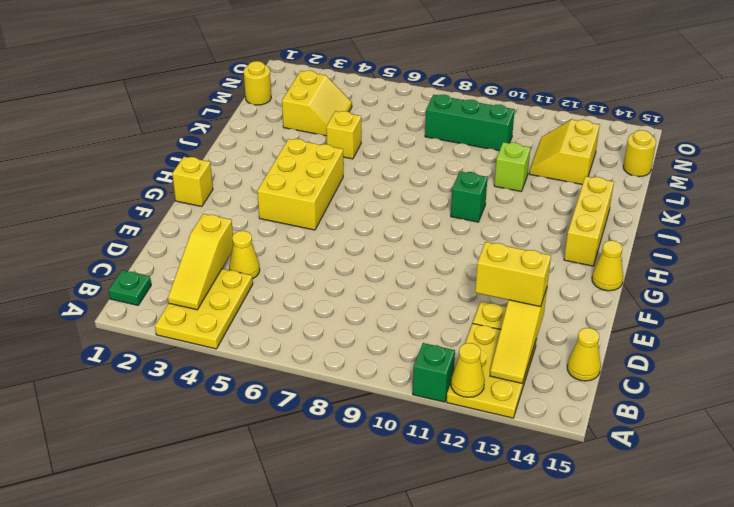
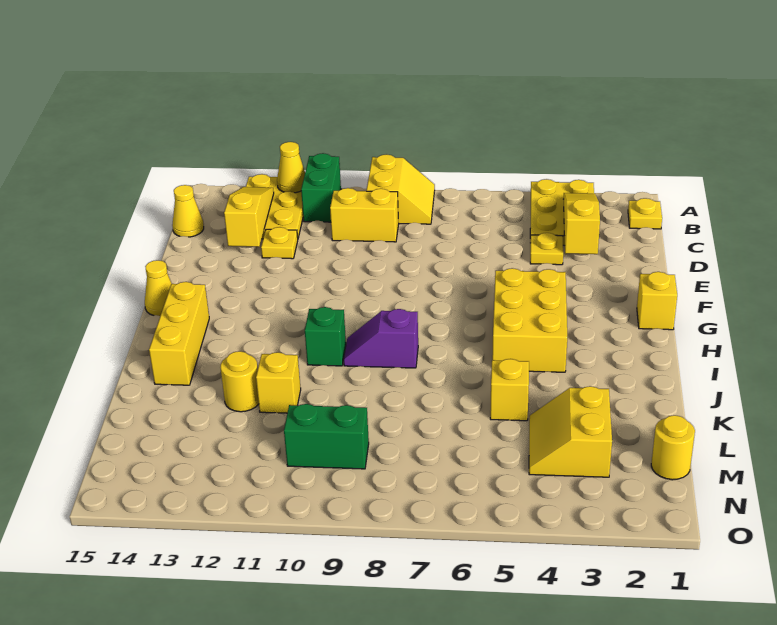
green brick A11 level 1 -> green brick A11:B11 level 1
green plate B1 level 1 -> yellow plate B1 level 1
yellow cone D4 level 1 -> yellow plate D4 level 1
yellow brick D12:D13 level 3 -> yellow brick C9:C10 level 1
none -> purple slope I8:I9 level 1 top 8
lime brick K11 level 1 -> yellow brick K11 level 1
yellow slope L12:M13 level 1 top 13 -> yellow slope A8:B9 level 1 top 9
green brick M8:M10 level 1 -> green brick M9:M10 level 1
yellow round brick M15 level 1 -> yellow round brick K12 level 1

